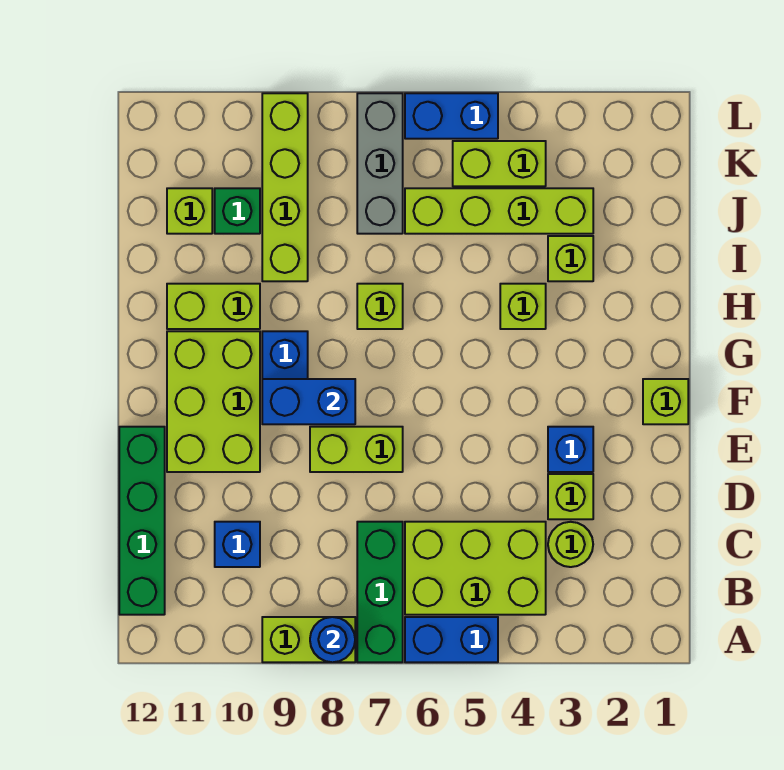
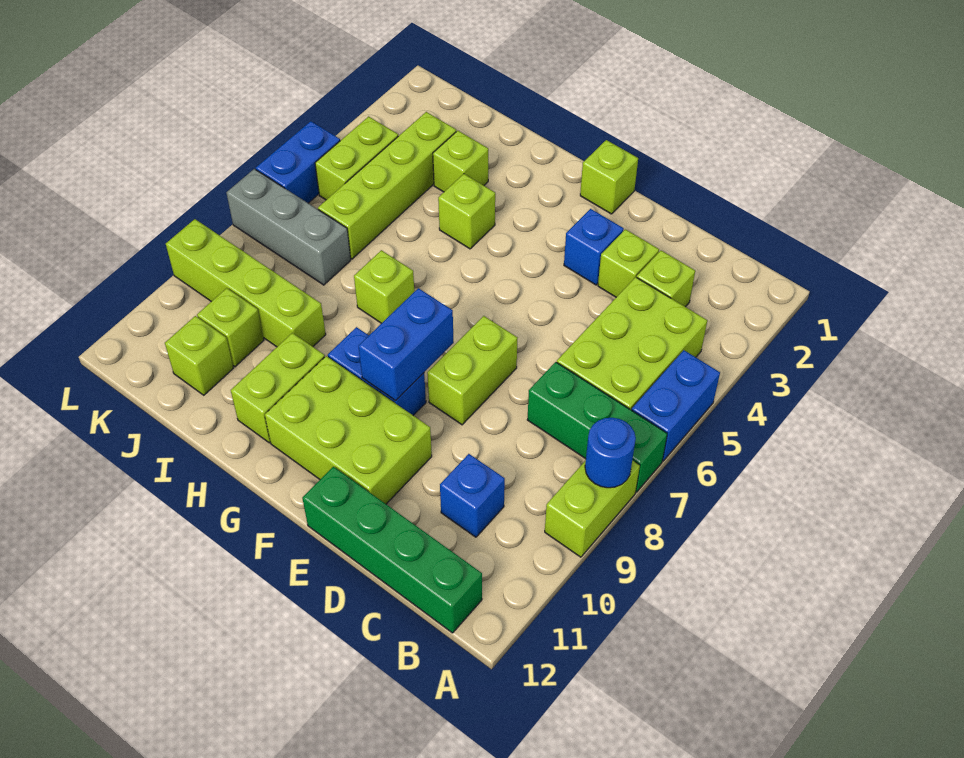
lime round brick C3 level 1 -> lime brick C3 level 1
green brick J10 level 1 -> lime brick J10 level 1

